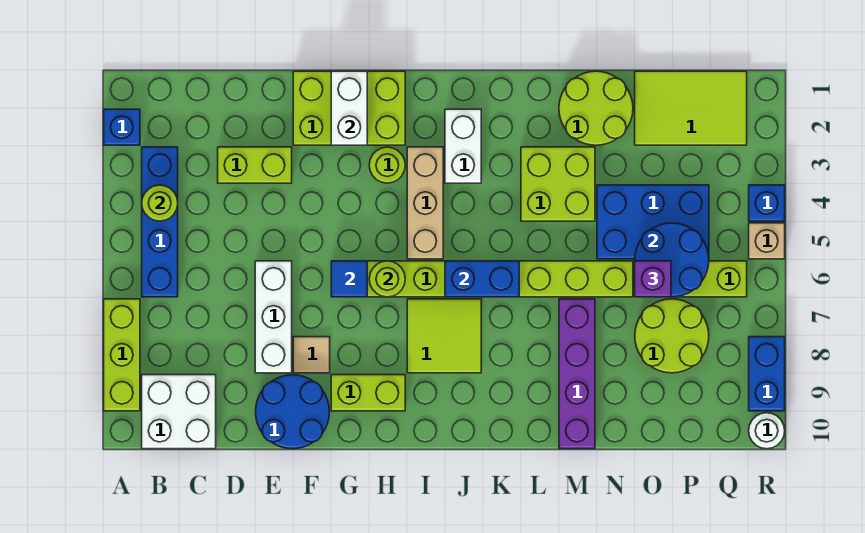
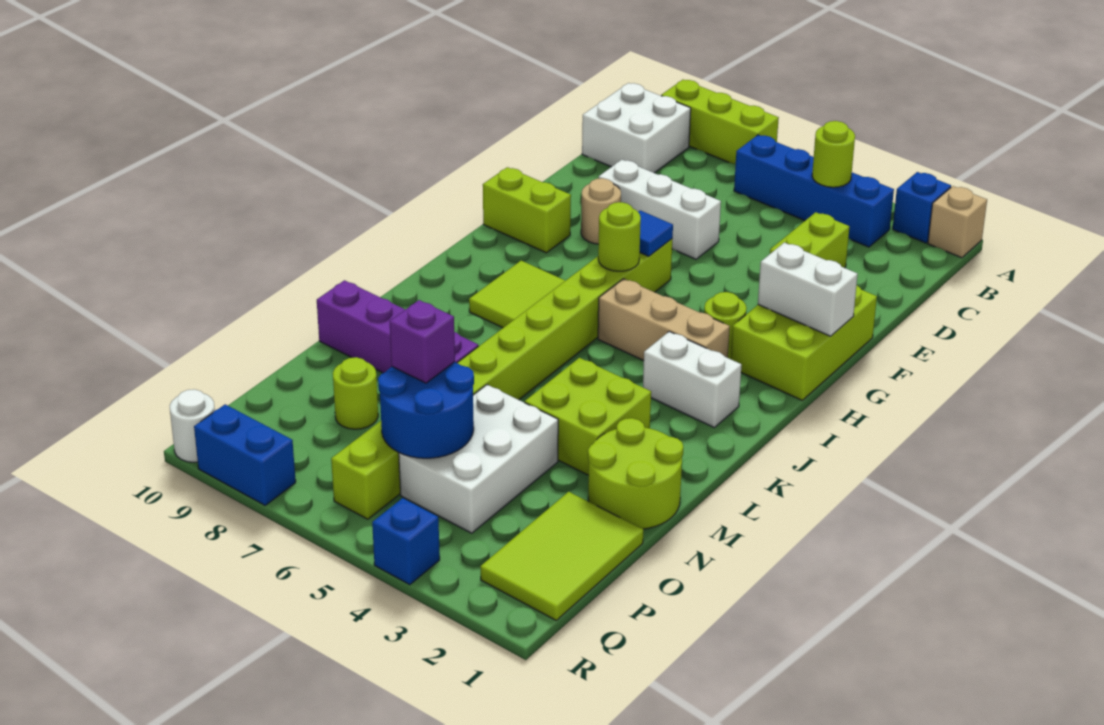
blue round brick E9:F10 level 1 -> none
tan tile F8 level 1 -> tan round brick F8 level 1
lime brick G9:H9 level 1 -> lime brick G9:G10 level 1
blue brick J6:K6 level 2 -> none
blue brick N4:P5 level 1 -> white brick N4:P5 level 1
lime round brick O7:P8 level 1 -> lime round brick O8 level 1
tan brick R5 level 1 -> tan brick A1 level 1

